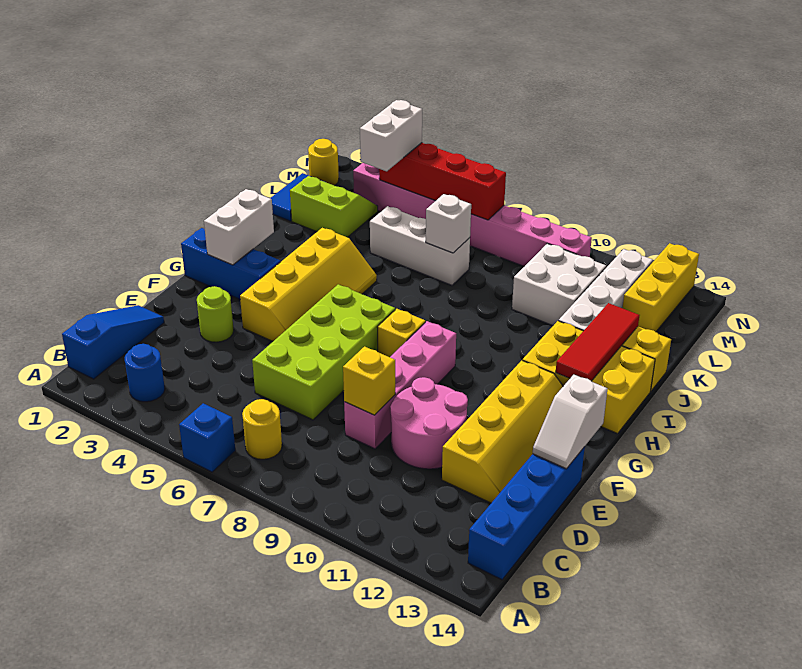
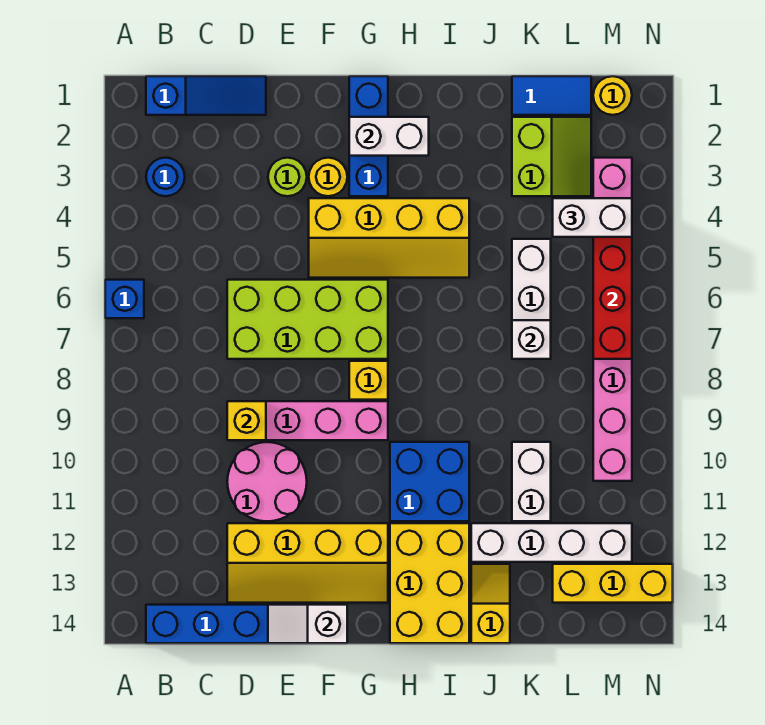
yellow round brick B7 level 1 -> yellow round brick F3 level 1
none -> blue brick H10:I11 level 1
red tile H13:J13 level 2 -> none
white brick K10:L11 level 1 -> white brick K10:K11 level 1

